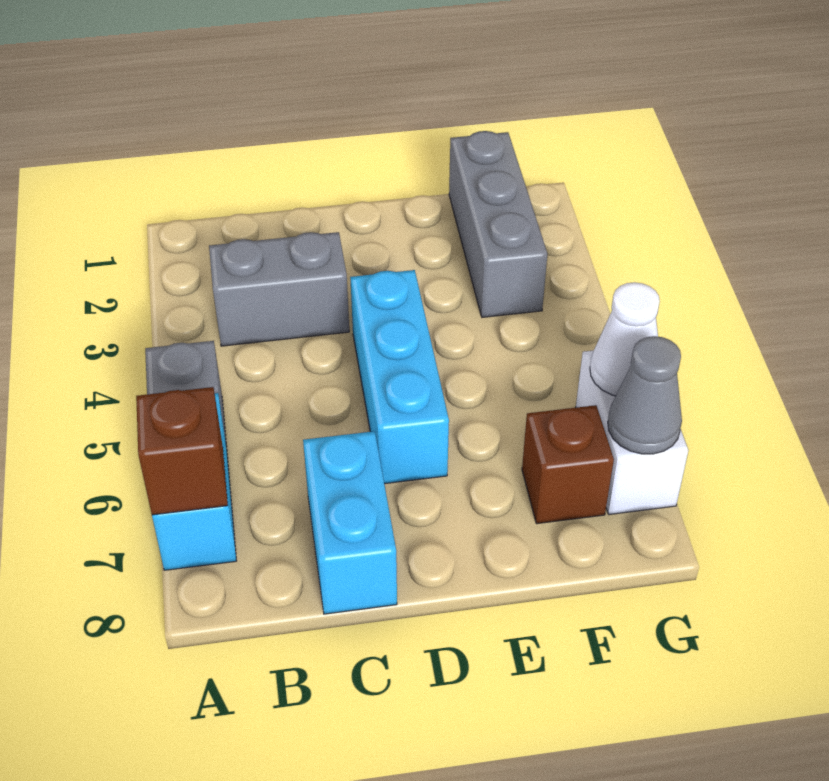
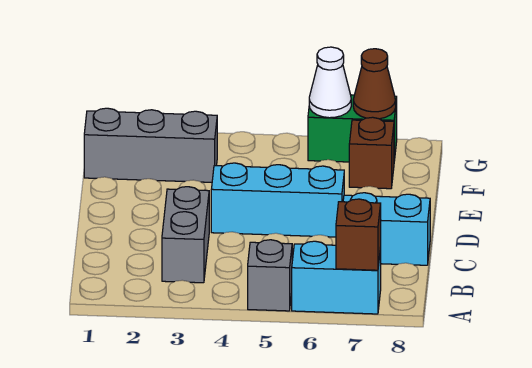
white brick G6:G7 level 1 -> green brick G6:G7 level 1
grey cone G7 level 2 -> brown cone G7 level 2

